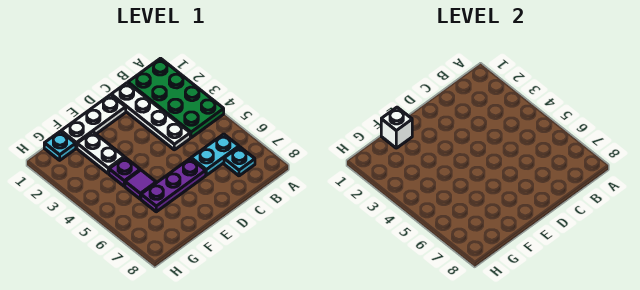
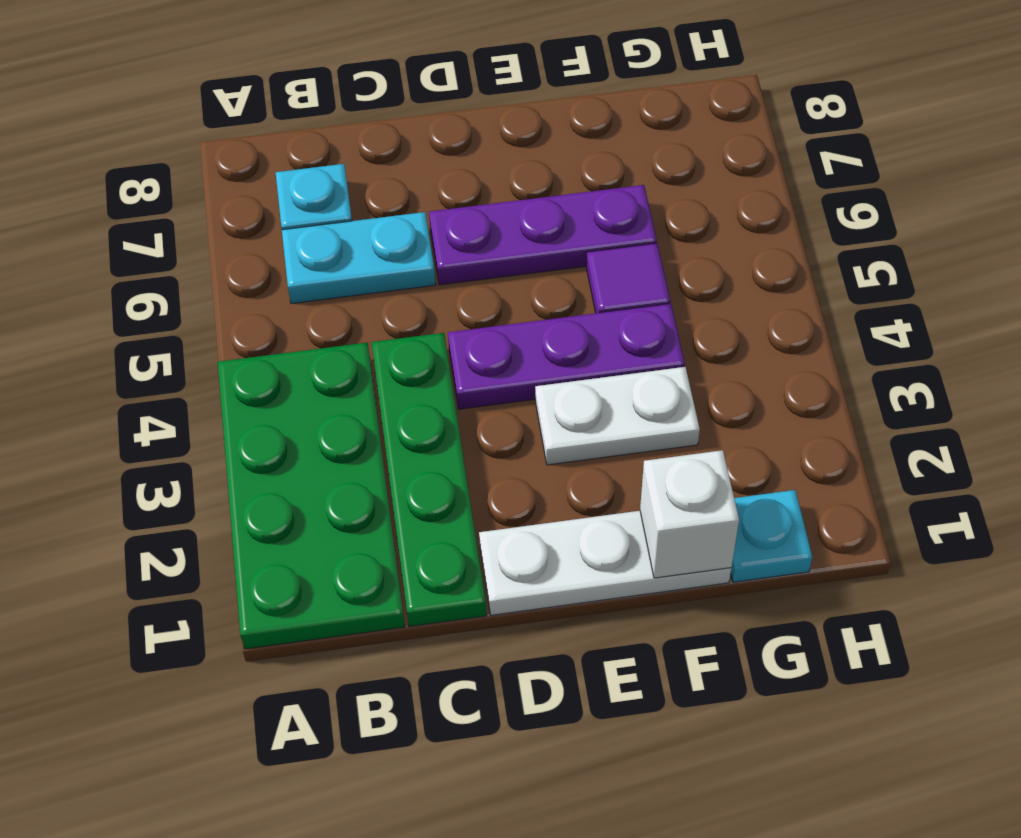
white plate C1:C4 level 1 -> green plate C1:C4 level 1
white plate F2:F3 level 1 -> white plate E3:F3 level 1
purple plate F4 level 1 -> purple plate D4:F4 level 1

